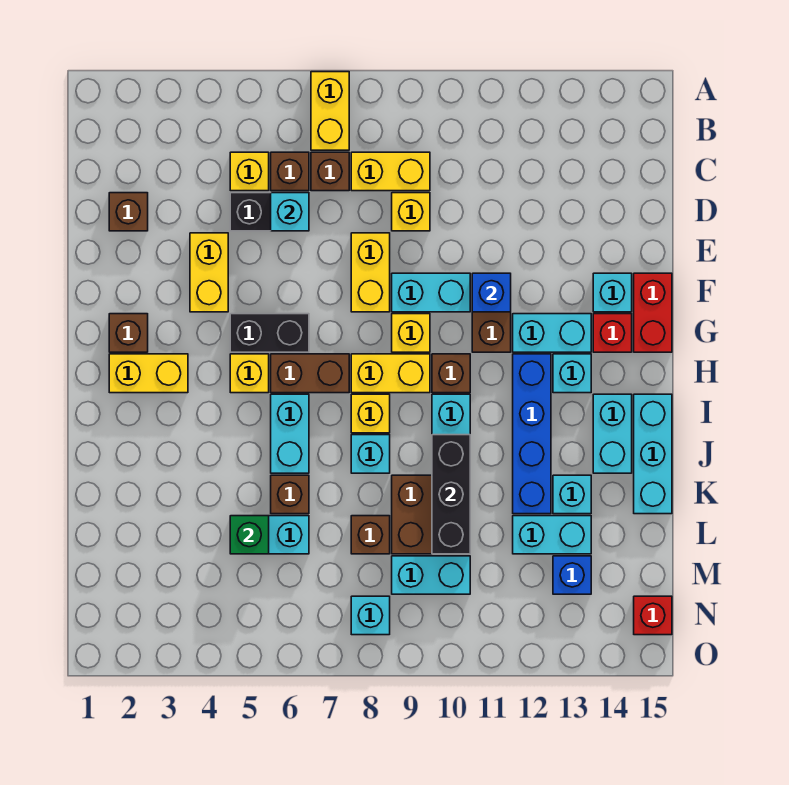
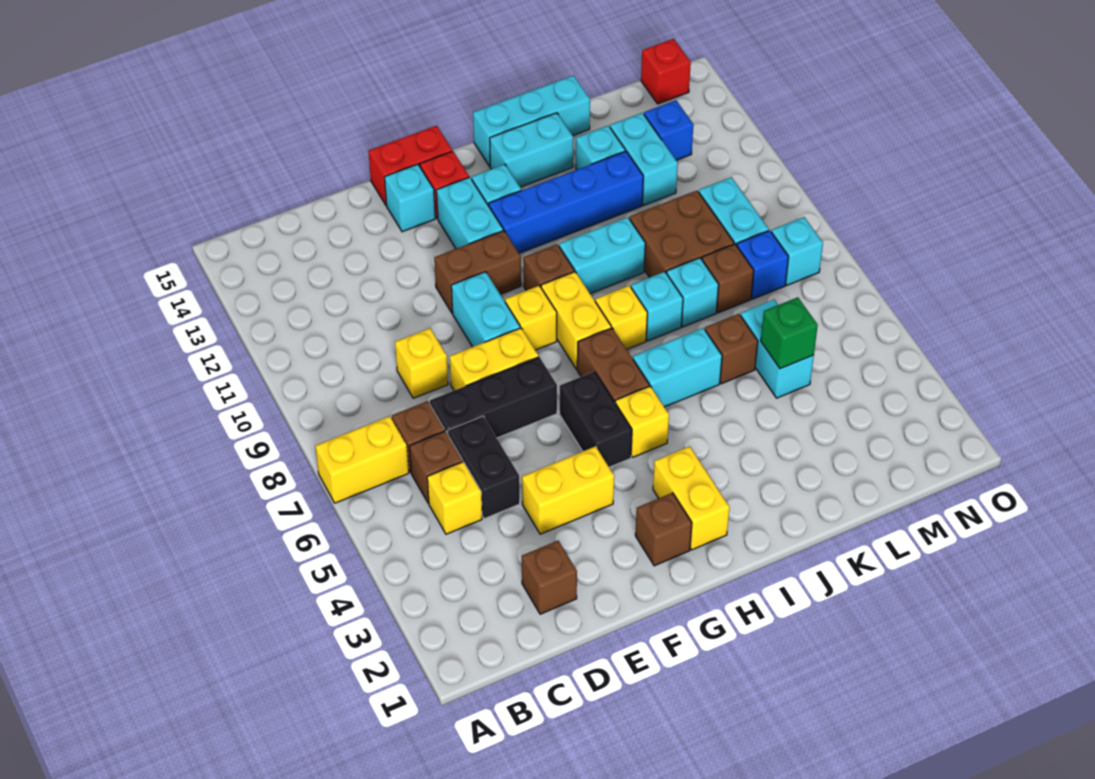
yellow brick C8:C9 level 1 -> none
cyan brick D6 level 2 -> cyan brick K8 level 1
blue brick F11 level 2 -> blue brick M8 level 1
black brick J10:L10 level 2 -> black brick D7:F7 level 1

